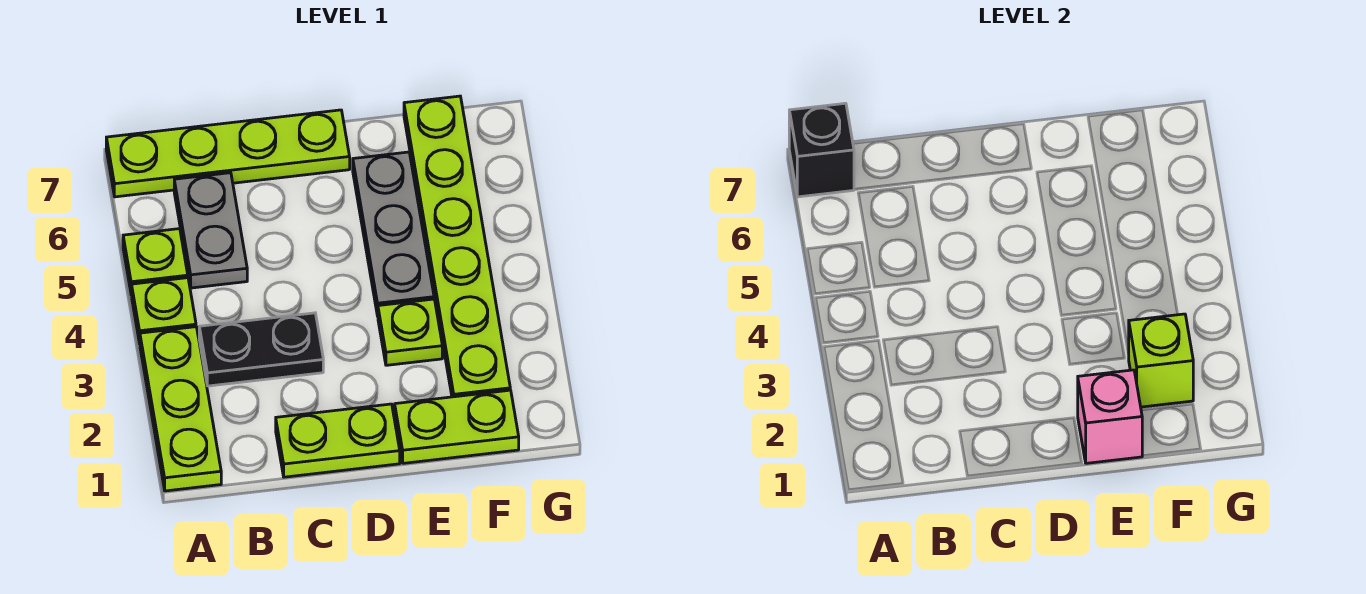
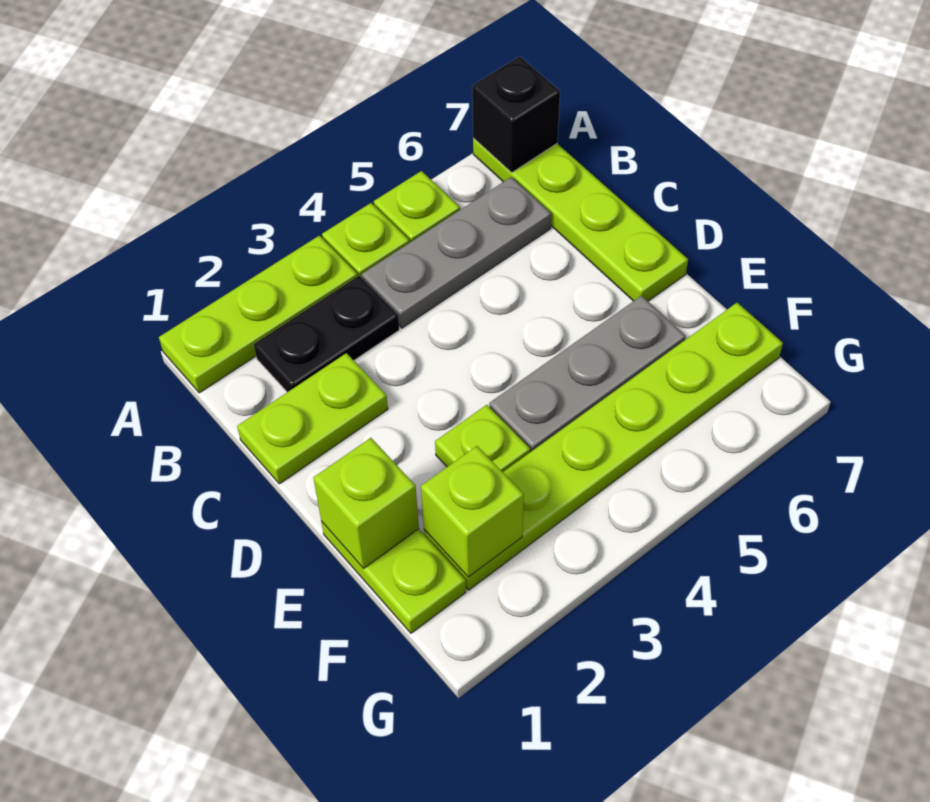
black plate B3:C3 level 1 -> black plate B2:B3 level 1
grey plate B5:B6 level 1 -> grey plate B4:B6 level 1
lime plate C1:D1 level 1 -> lime plate C1:C2 level 1
pink brick E1 level 2 -> lime brick E1 level 2

